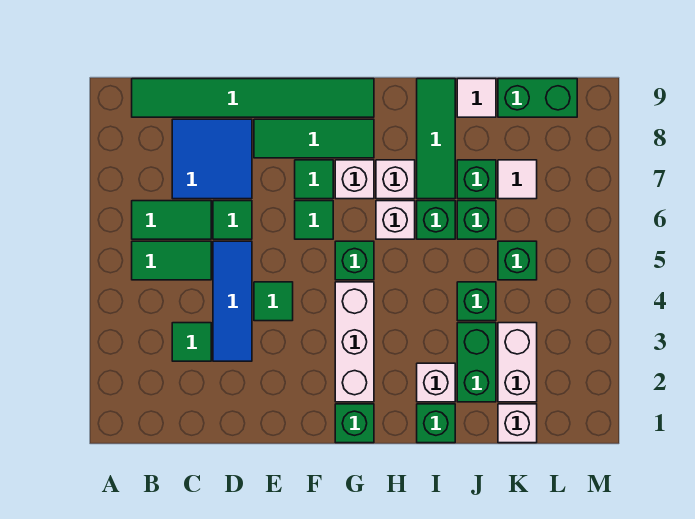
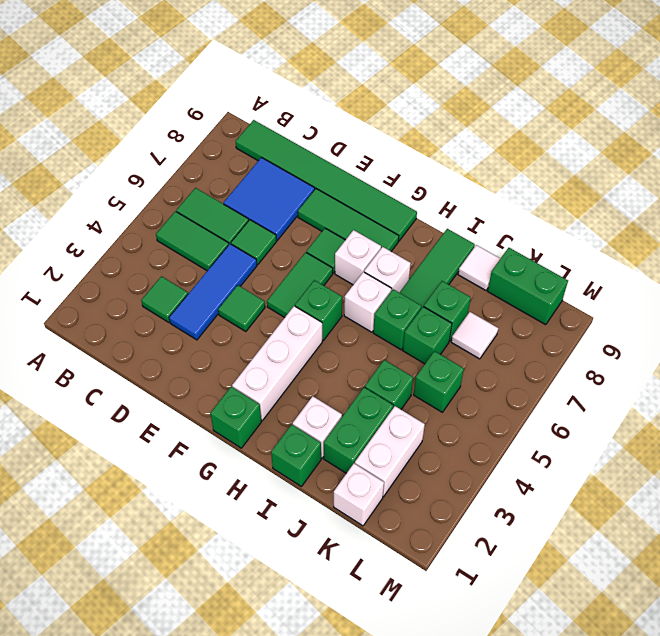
green tile F6 level 1 -> green tile F5:F6 level 1

